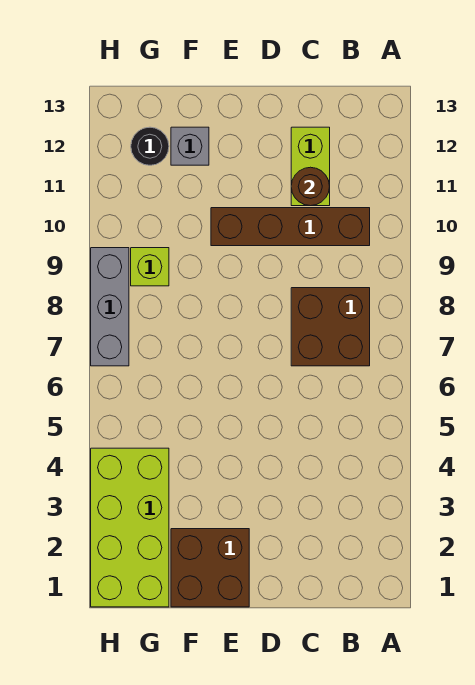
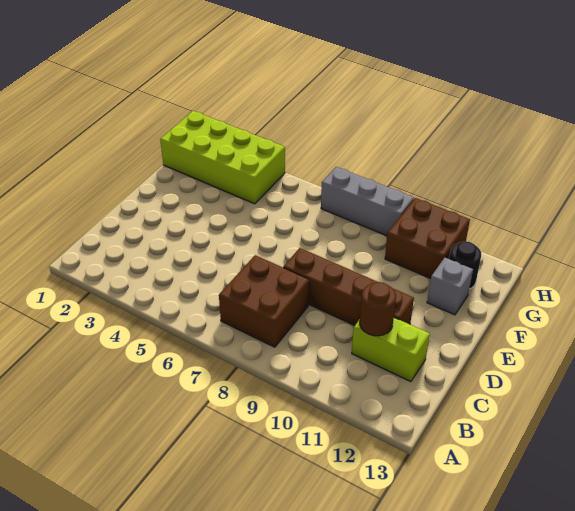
brown brick B10:E10 level 1 -> brown brick D8:D11 level 1
brown brick E1:F2 level 1 -> brown brick G10:H11 level 1
lime brick G9 level 1 -> none

